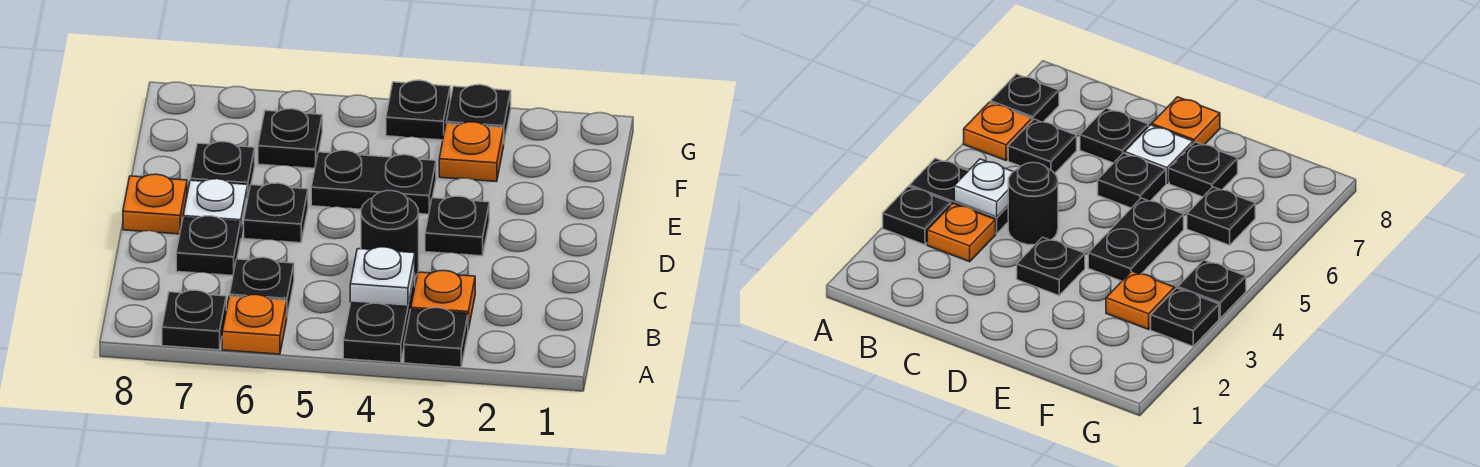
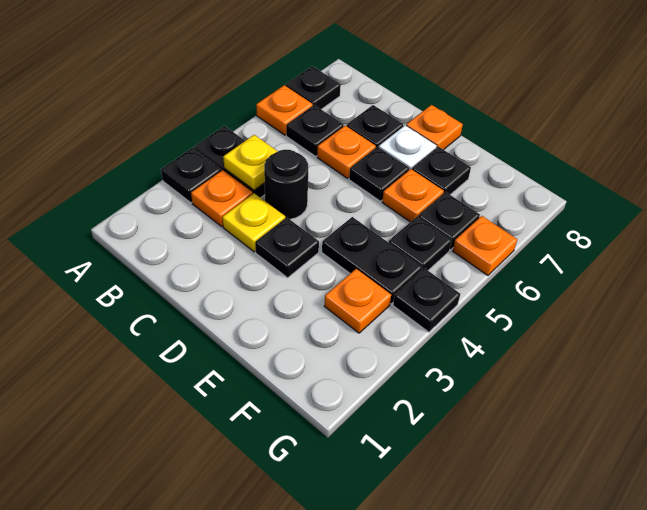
white plate B4 level 2 -> yellow plate B4 level 2
none -> yellow plate C3 level 1
none -> orange plate C6 level 1
black plate E4:E5 level 1 -> black plate E4:F4 level 1
none -> orange plate E6 level 1
black plate G3 level 1 -> black plate F5 level 1
none -> orange plate G6 level 1

